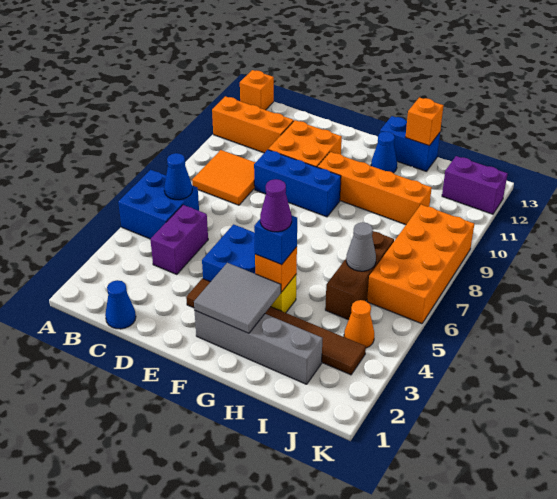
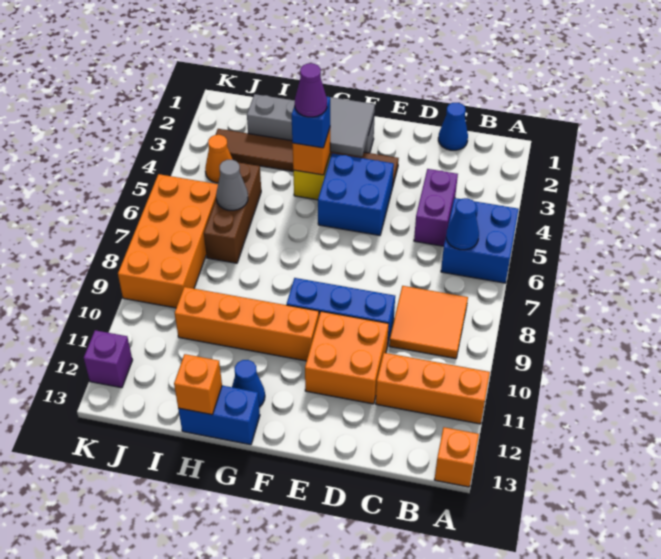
purple brick J12:K12 level 1 -> purple brick K12 level 1

